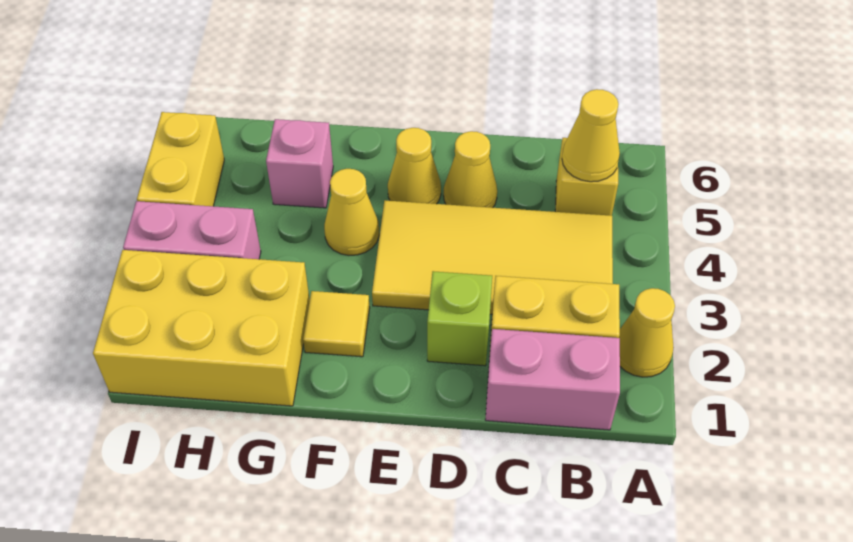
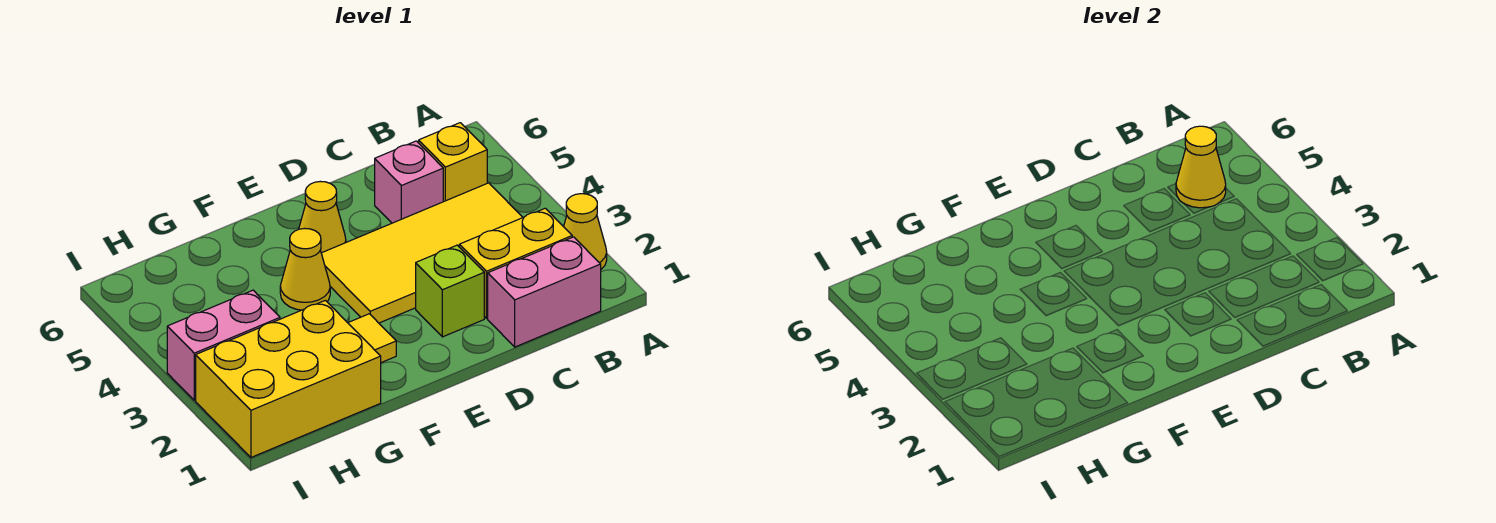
yellow cone D5 level 1 -> none
pink brick G5 level 1 -> pink brick C5 level 1
yellow brick I4:I5 level 1 -> none

